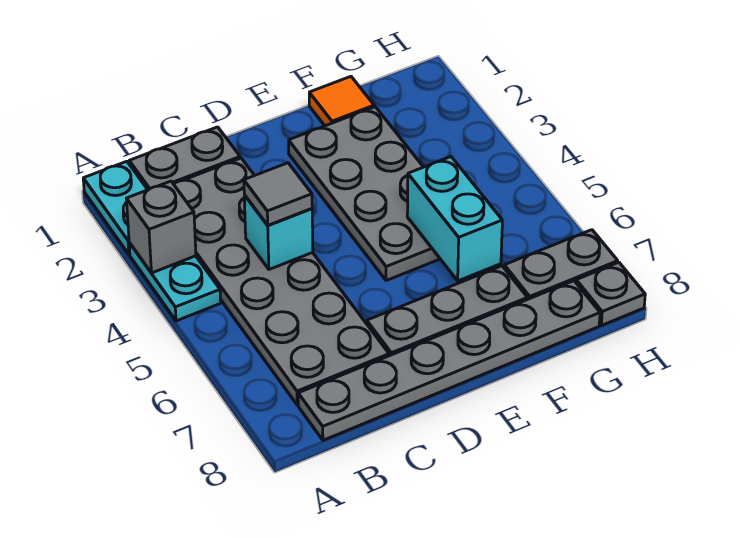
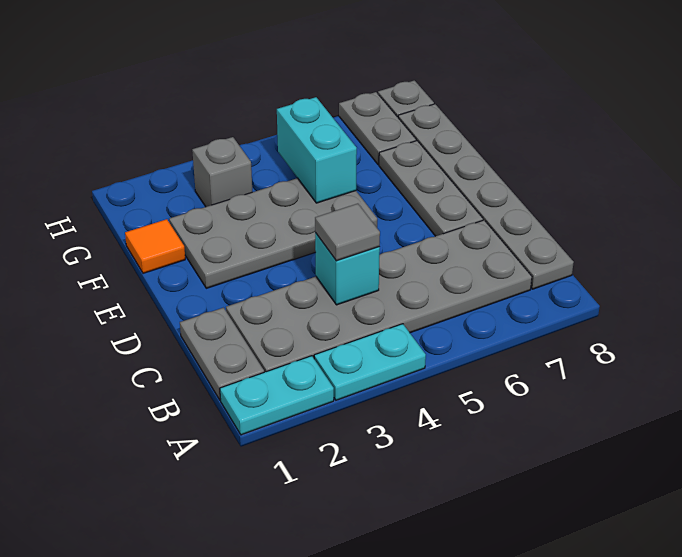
grey brick A3 level 2 -> grey brick G3 level 1
cyan brick F5:F6 level 2 -> cyan brick F5:G5 level 2

